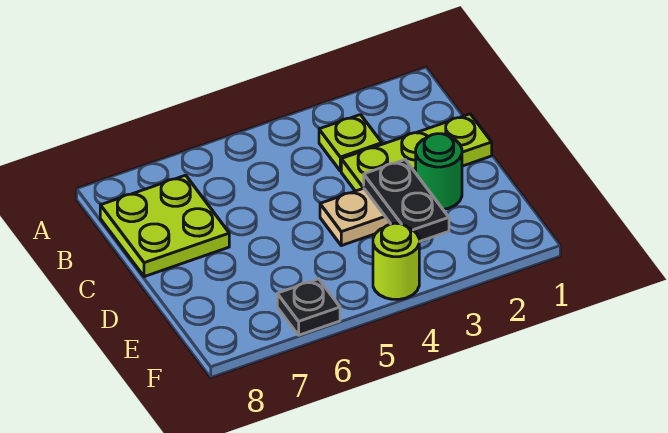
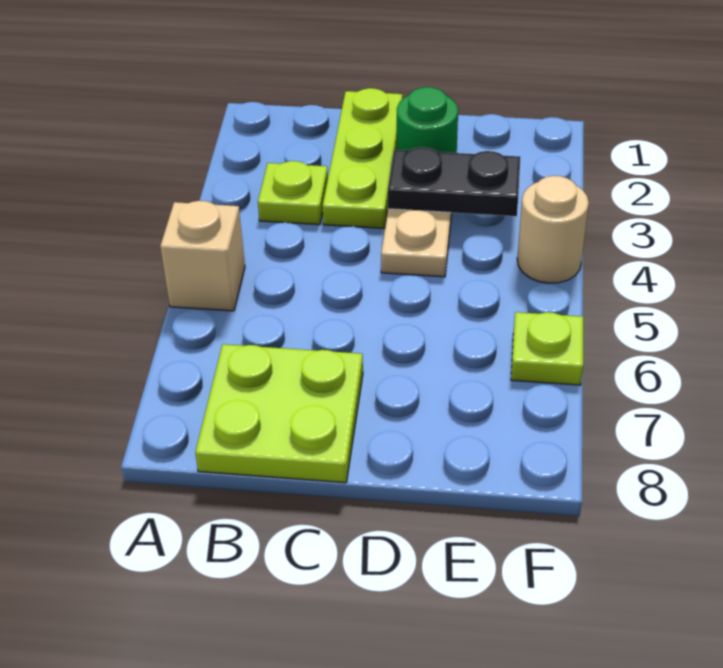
none -> tan brick A5 level 1
lime round brick F4 level 1 -> tan round brick F4 level 1
black plate F6 level 1 -> lime plate F6 level 1

